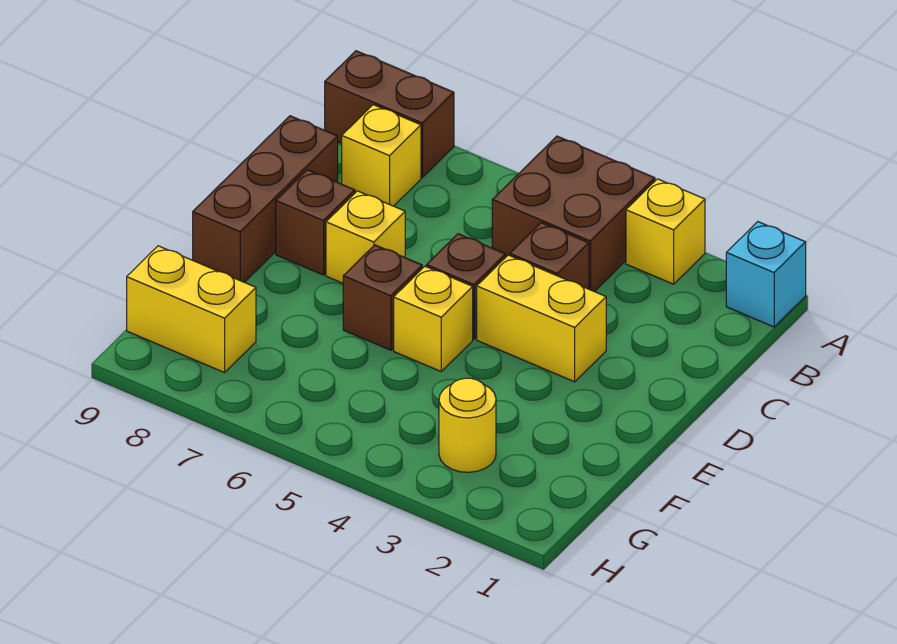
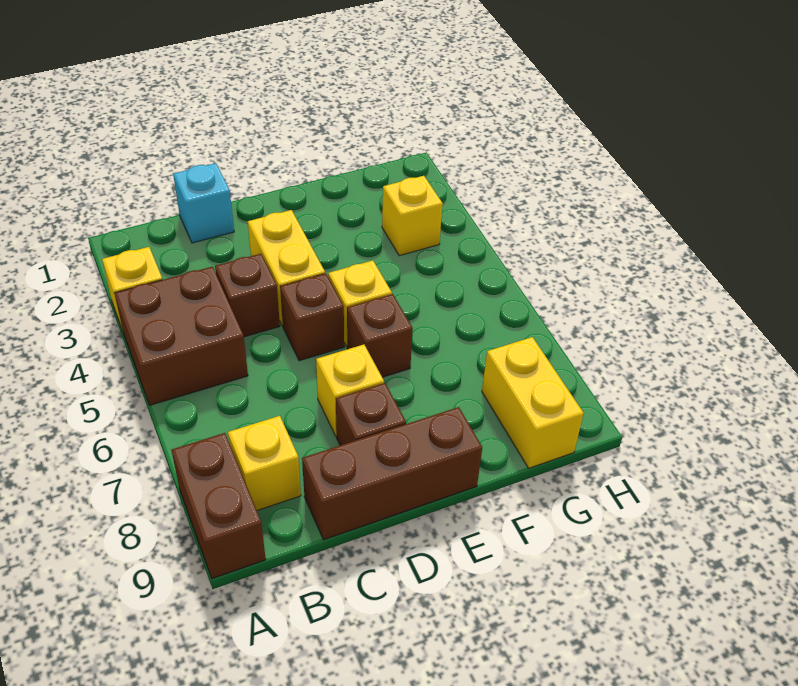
cyan brick A1 level 1 -> cyan brick C1 level 1
yellow round brick G3 level 1 -> yellow brick G3 level 1

